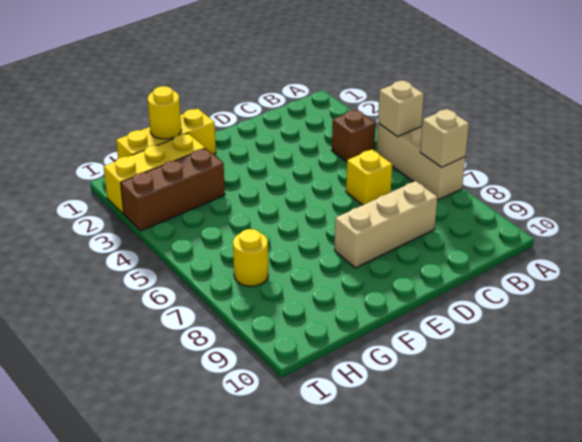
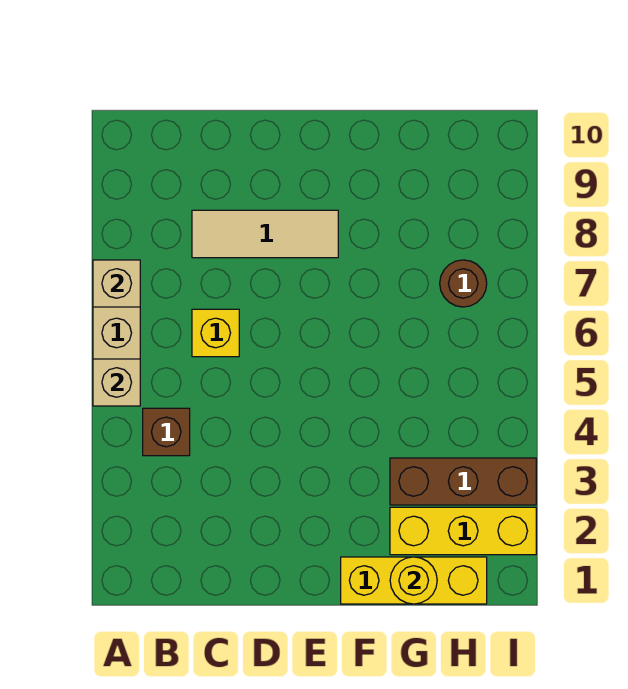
tan brick C8:E8 level 1 -> tan tile C8:E8 level 1
yellow round brick H7 level 1 -> brown round brick H7 level 1

